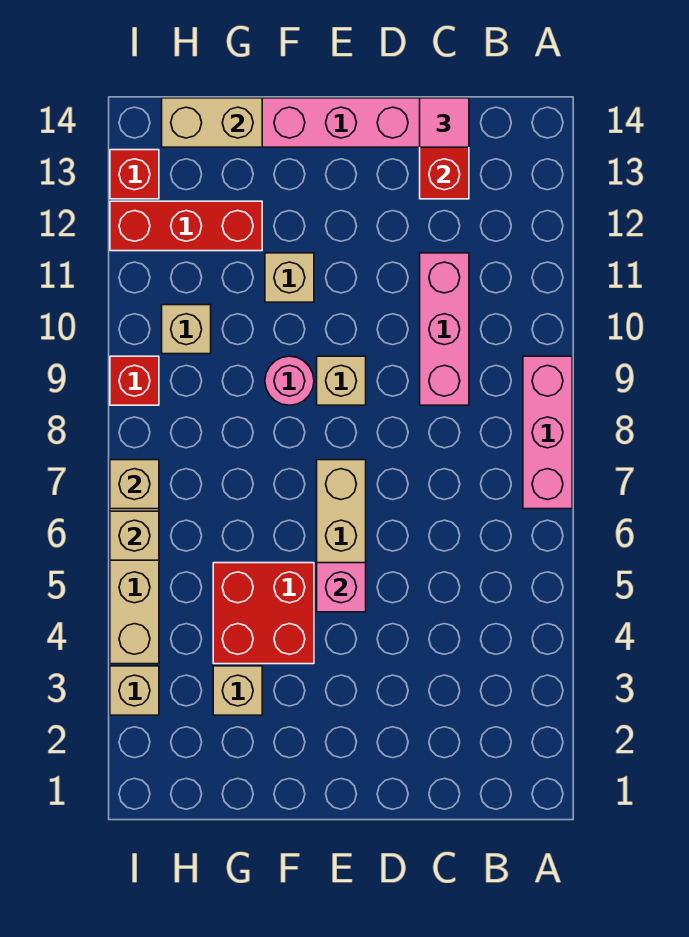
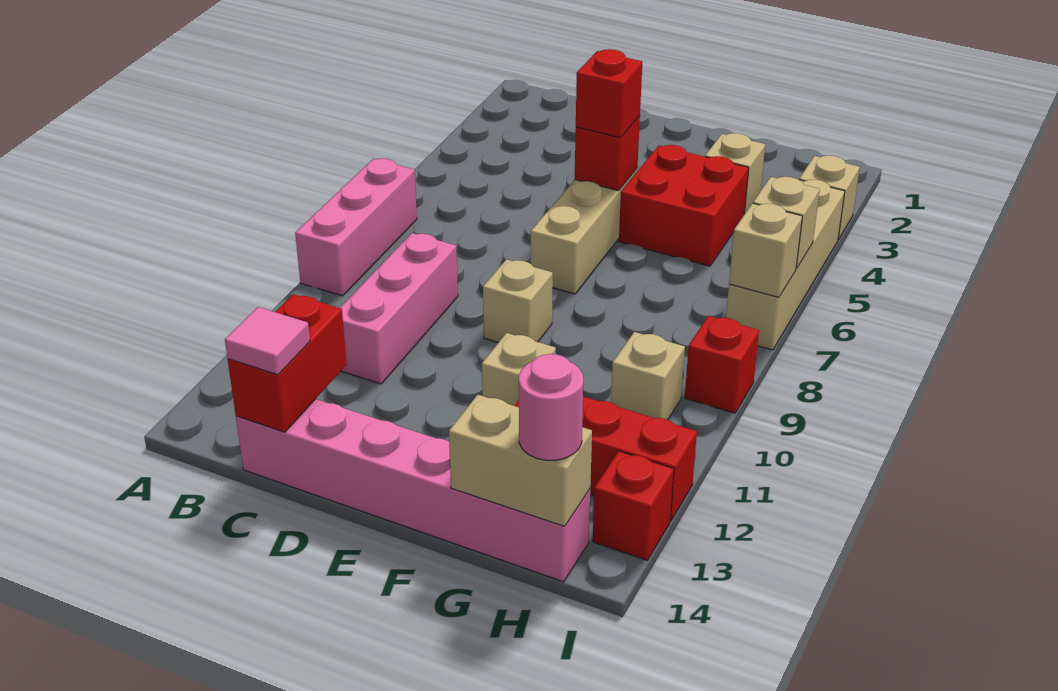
pink brick E5 level 2 -> red brick E5 level 2
none -> red brick E5 level 3
pink round brick F9 level 1 -> pink round brick H14 level 3

